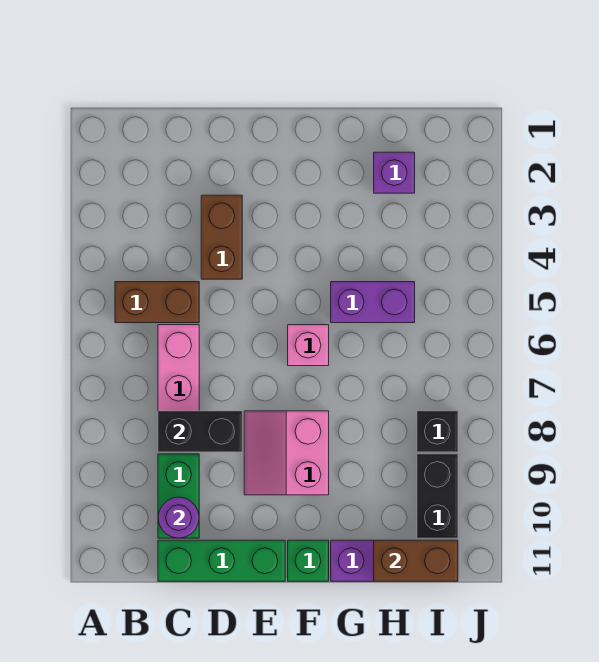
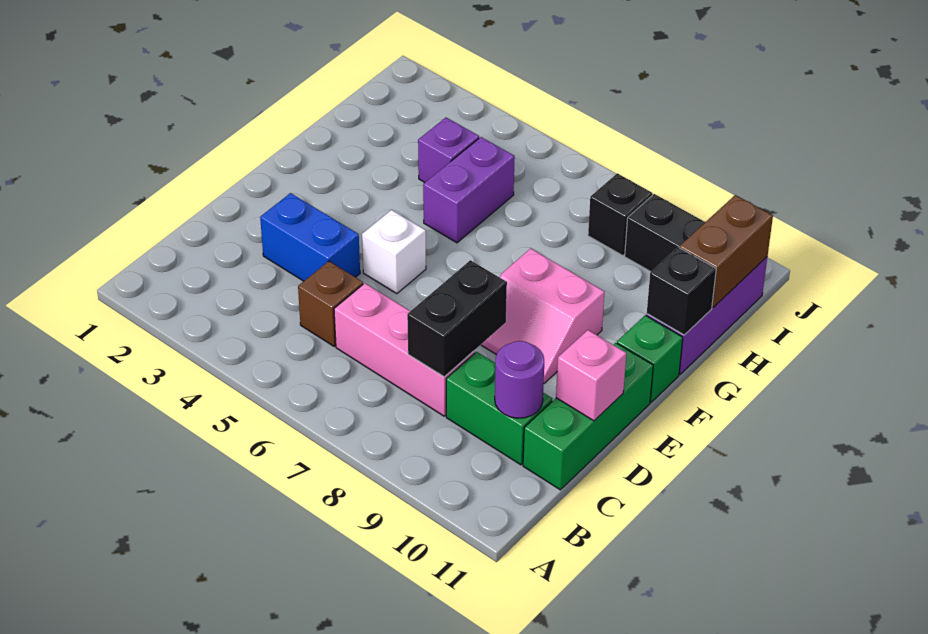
brown brick B5:C5 level 1 -> brown brick C5 level 1
brown brick D3:D4 level 1 -> blue brick D3:D4 level 1
none -> white brick E5 level 1
pink brick F6 level 1 -> pink brick D11 level 2
none -> black brick G11 level 2
purple brick H2 level 1 -> purple brick H4 level 1

